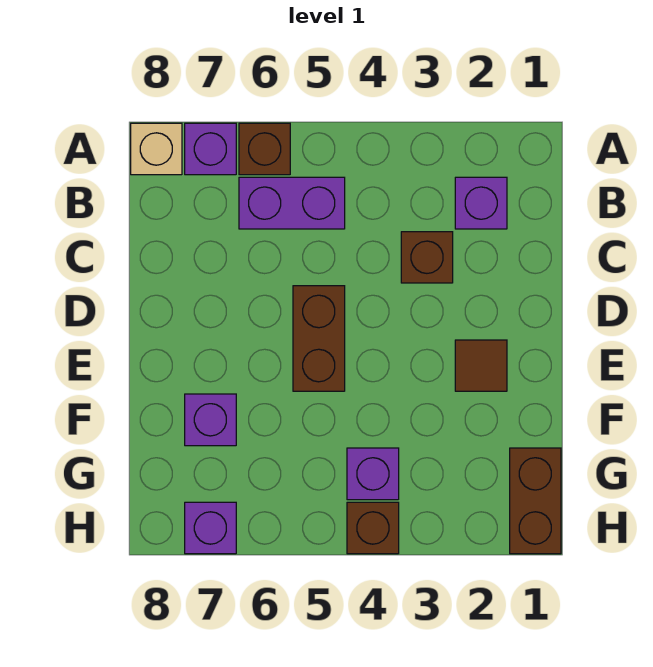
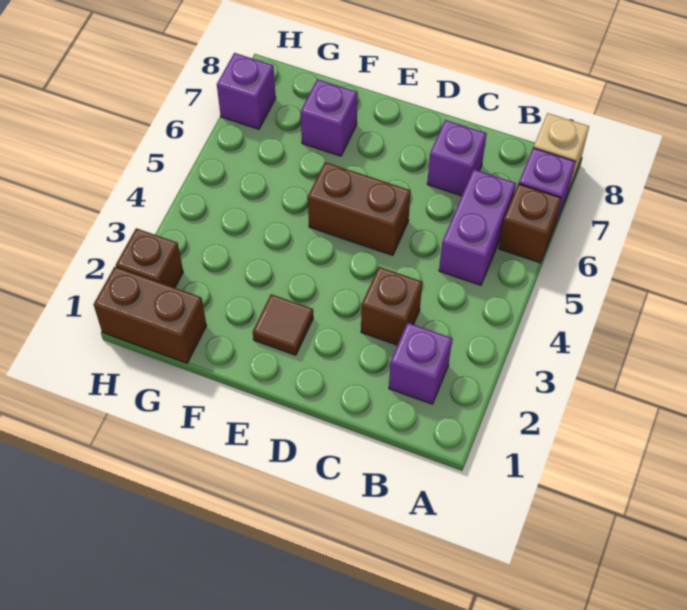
purple brick G4 level 1 -> purple brick C7 level 1
brown brick H4 level 1 -> brown brick H2 level 1

